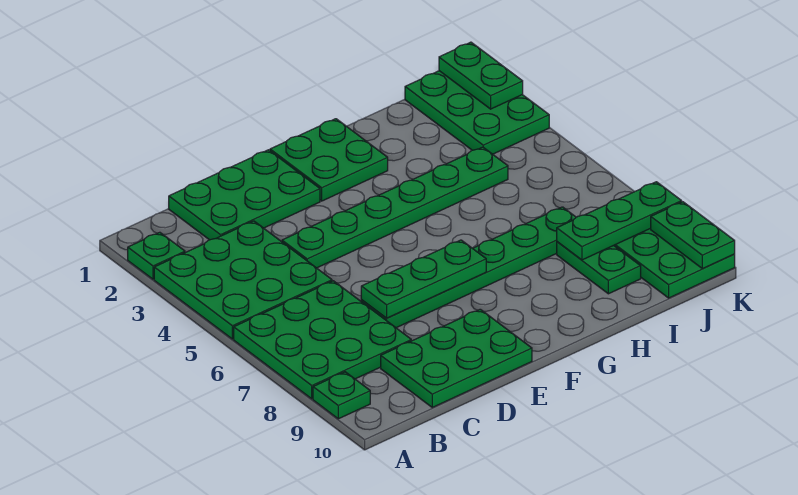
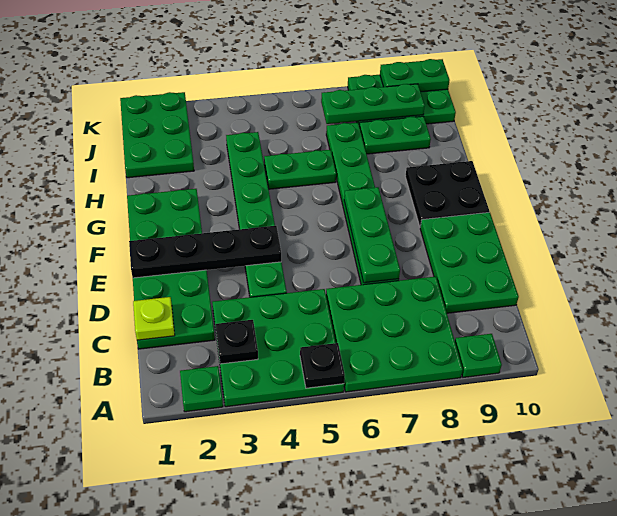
none -> black plate A5 level 2
none -> black plate B3 level 2
none -> lime plate C1 level 2
none -> black plate E1:E4 level 2
none -> black plate F9:G10 level 1
green plate I8:K8 level 2 -> green plate J7:J9 level 2
green plate J1:K3 level 1 -> green plate I1:K2 level 1
green plate K1:K2 level 2 -> green plate H5:H6 level 1

